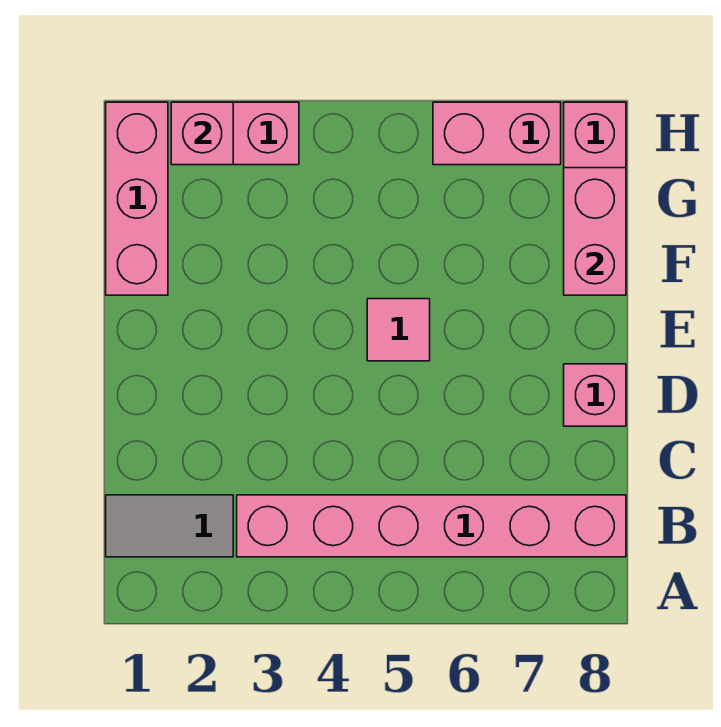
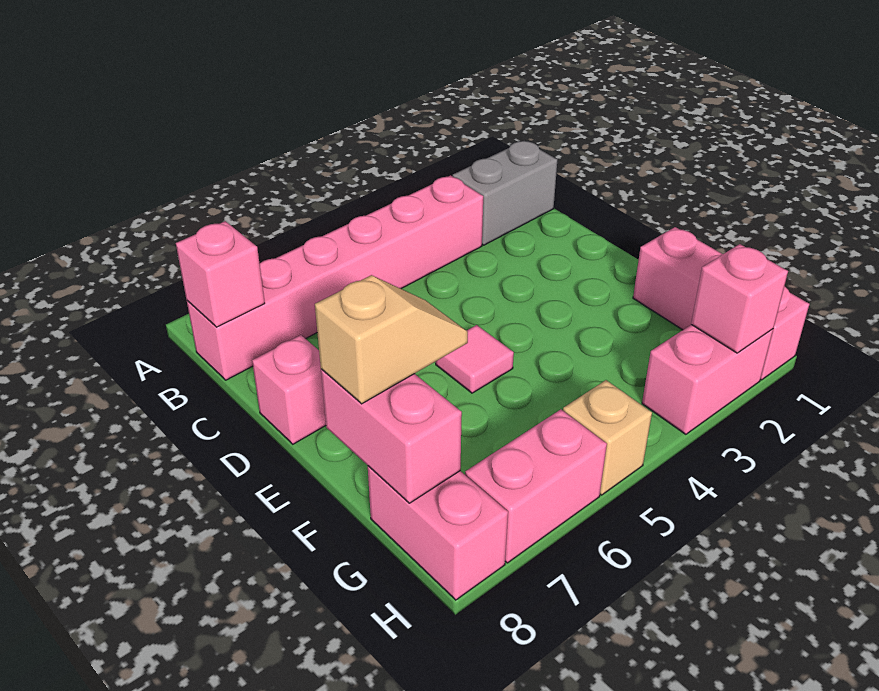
grey tile B1:B2 level 1 -> grey brick B1:B2 level 1
none -> pink brick B8 level 2
none -> tan slope F7:F8 level 3 top 8
none -> tan brick H5 level 1

